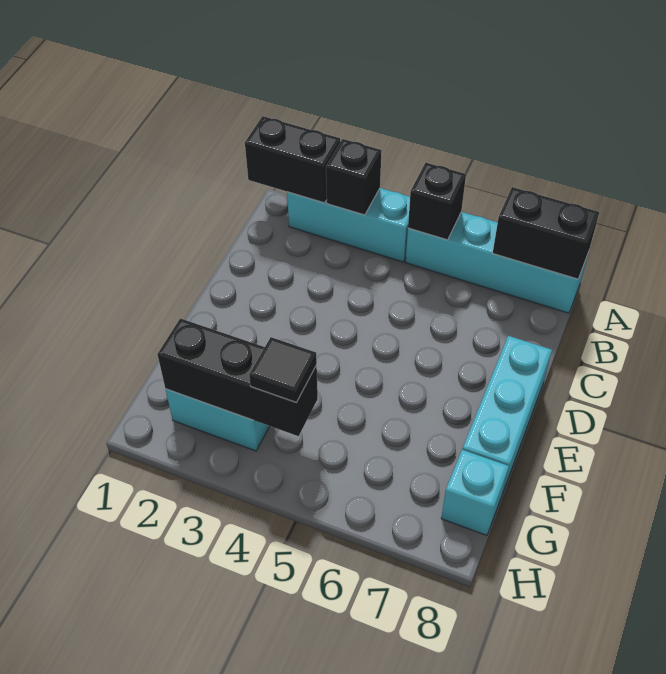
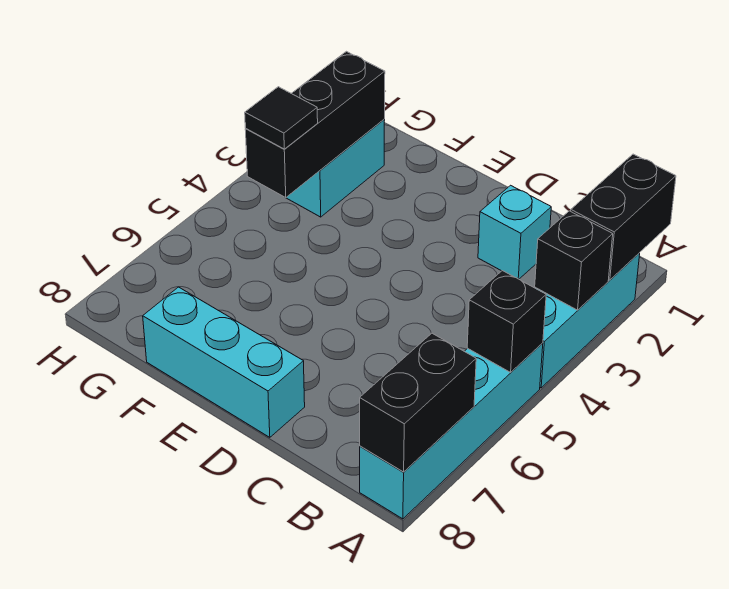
cyan brick G8 level 1 -> cyan brick C2 level 1

